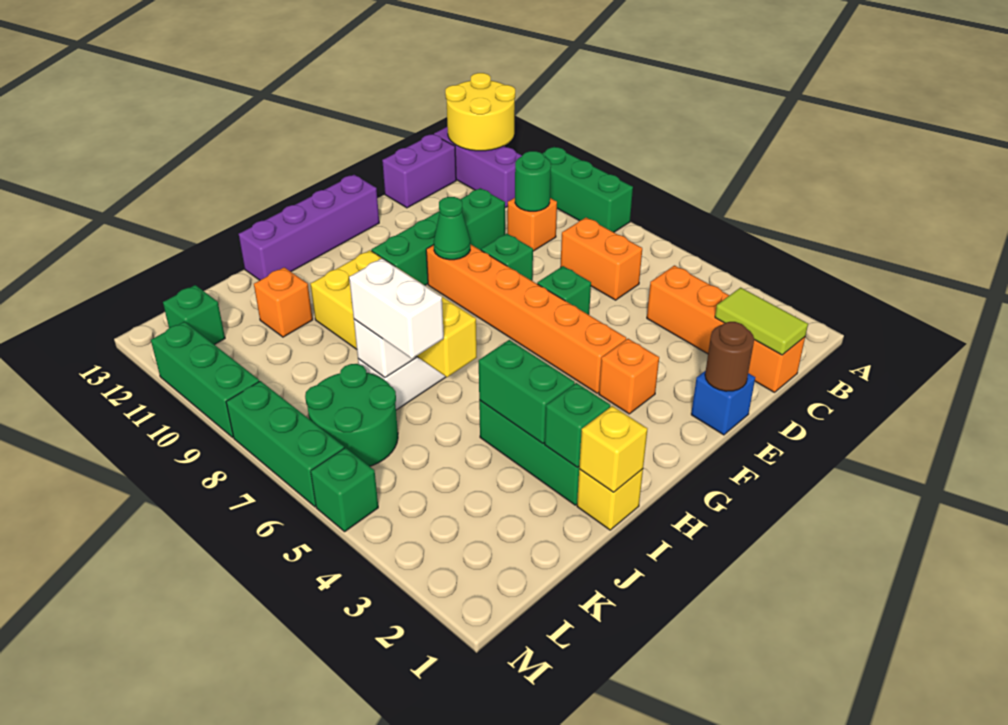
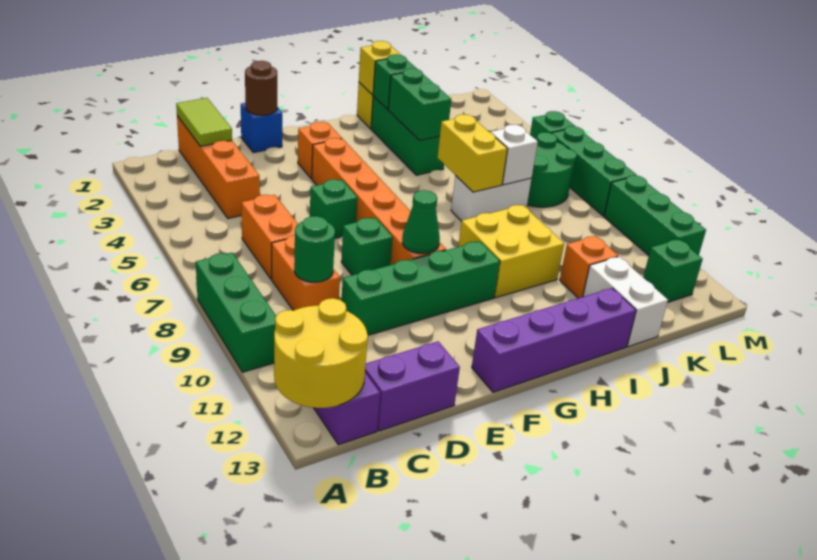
orange brick C9 level 1 -> orange brick C8:C9 level 1
white brick J6:J7 level 3 -> white brick J12:J13 level 1

